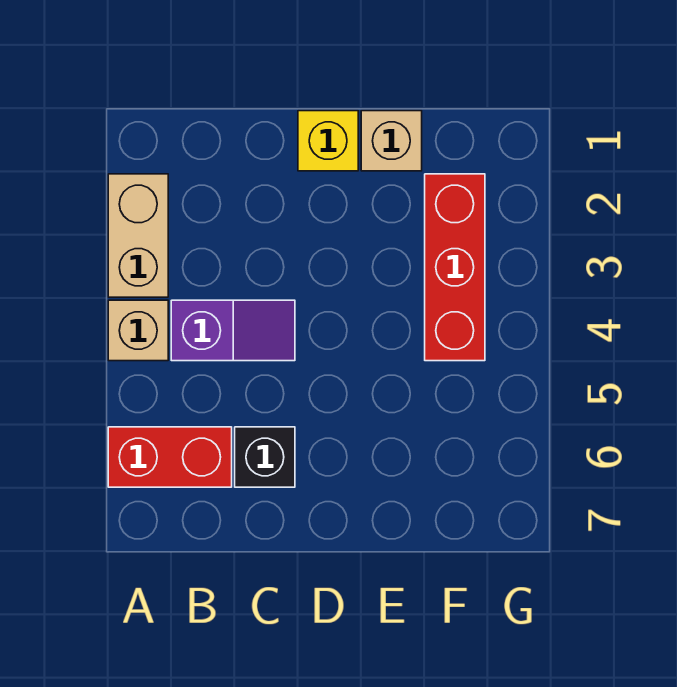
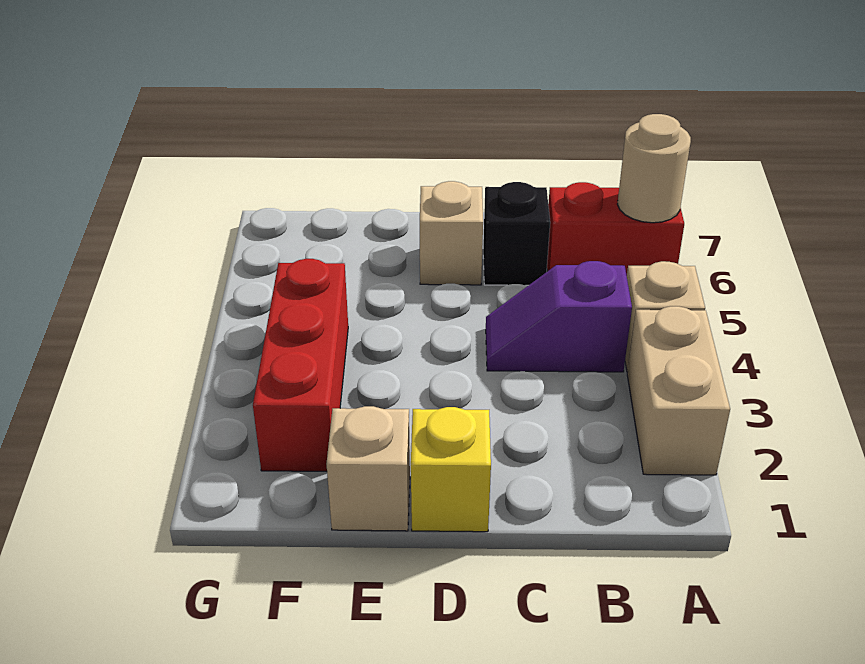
none -> tan round brick A6 level 2
none -> tan brick D6 level 1

